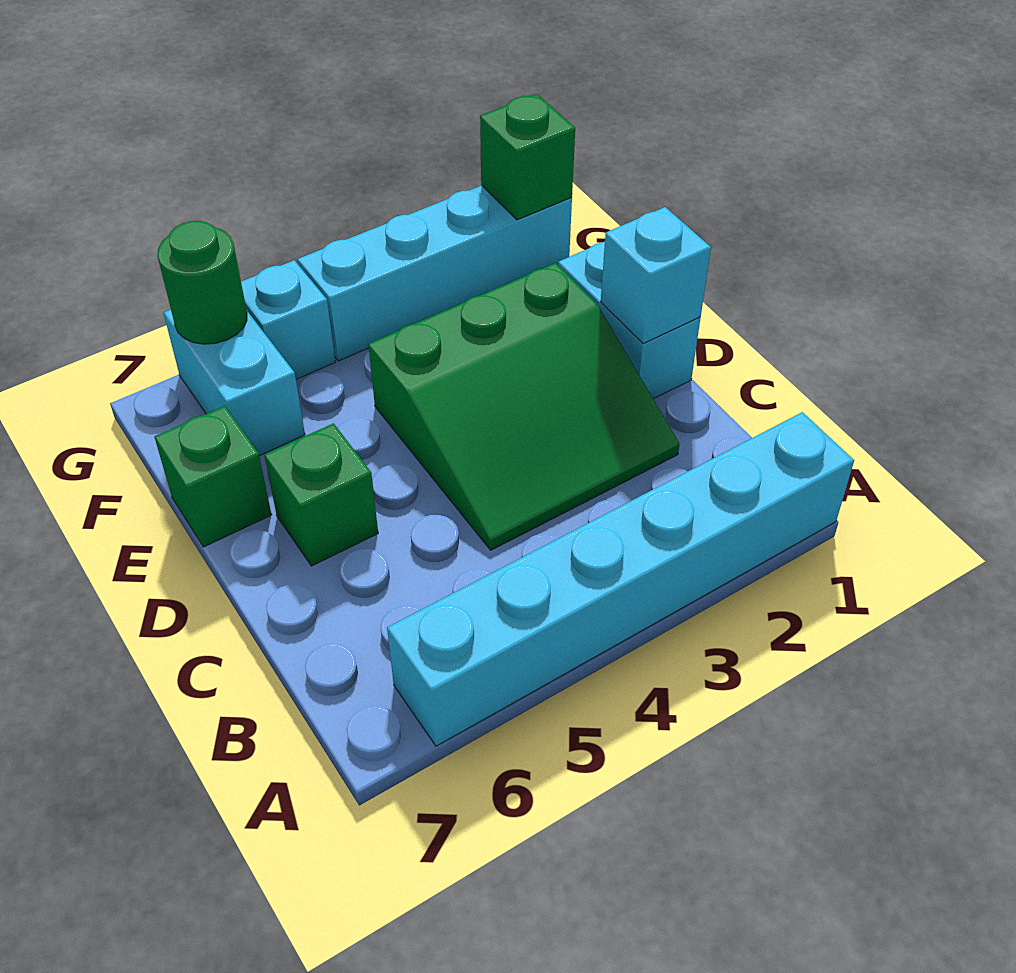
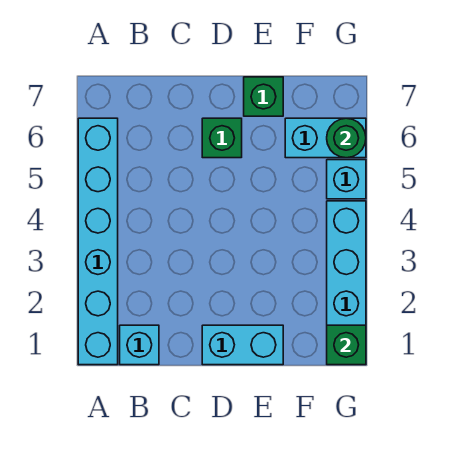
green slope C2:E4 level 1 top E -> none
cyan brick D1 level 2 -> cyan brick B1 level 1

